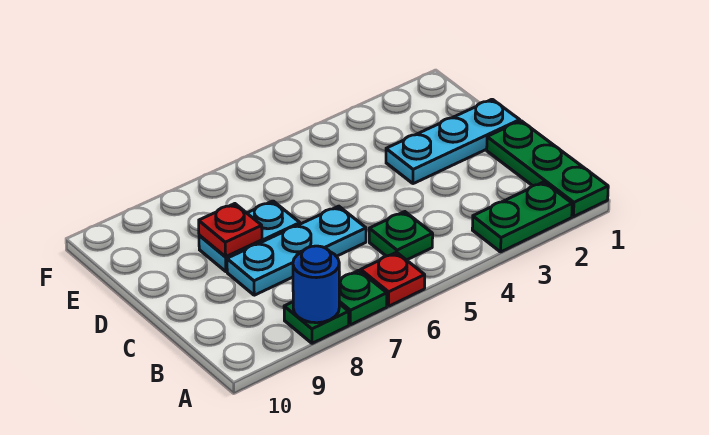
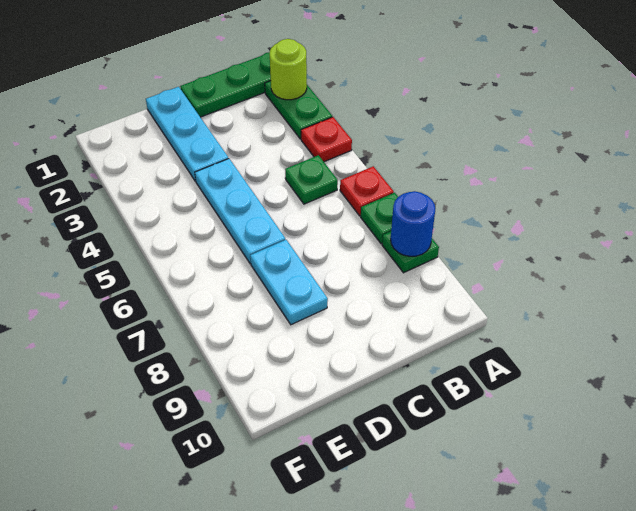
none -> lime round brick A2 level 2
cyan plate C6:C8 level 1 -> cyan plate D4:D6 level 1
red plate D8 level 2 -> red plate A4 level 1

